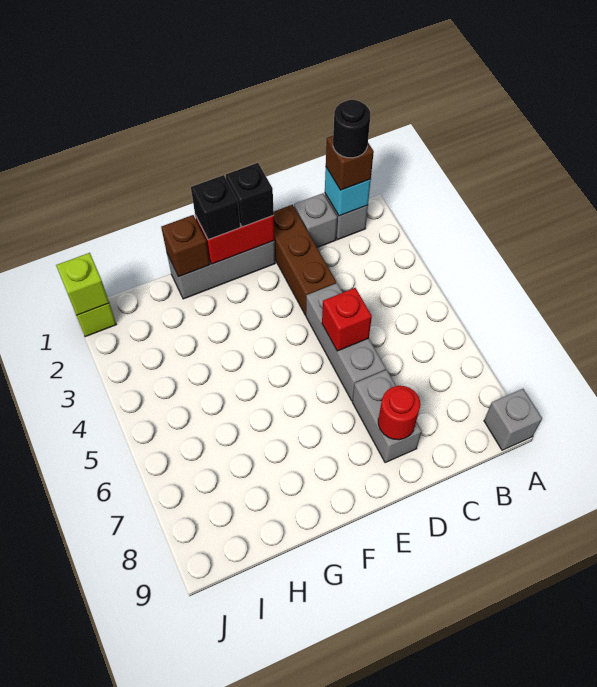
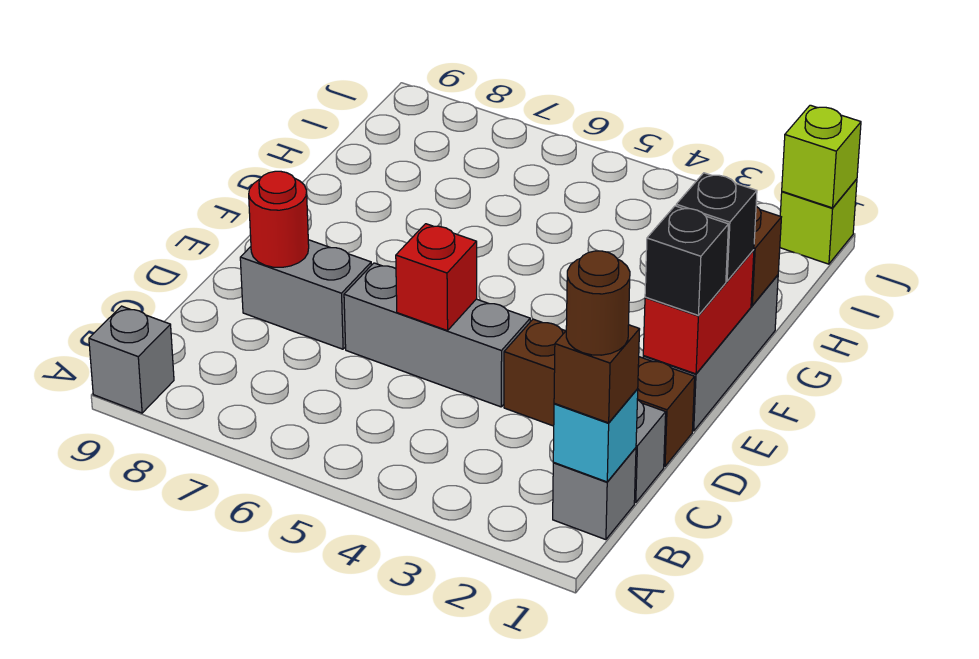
black round brick B1 level 4 -> brown round brick B1 level 4

